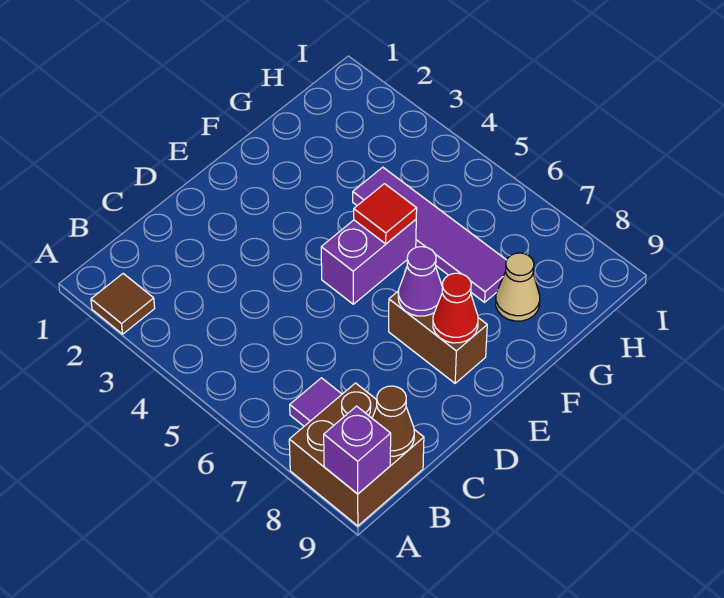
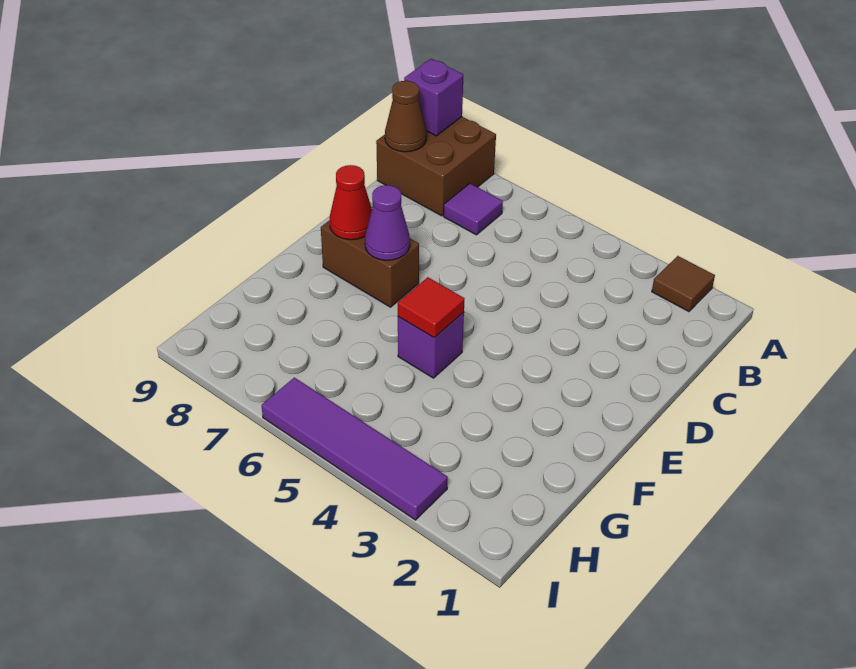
purple brick E5:F5 level 1 -> purple brick F5 level 1
purple tile G4:G7 level 1 -> purple tile I3:I6 level 1
tan cone G8 level 1 -> none

